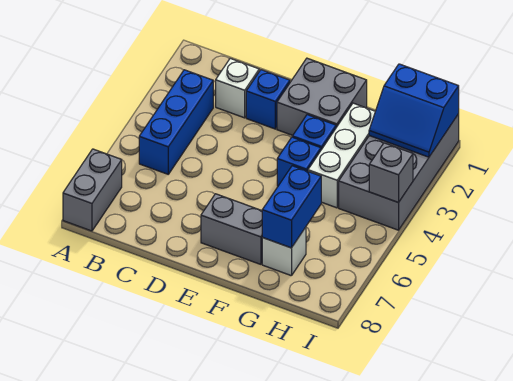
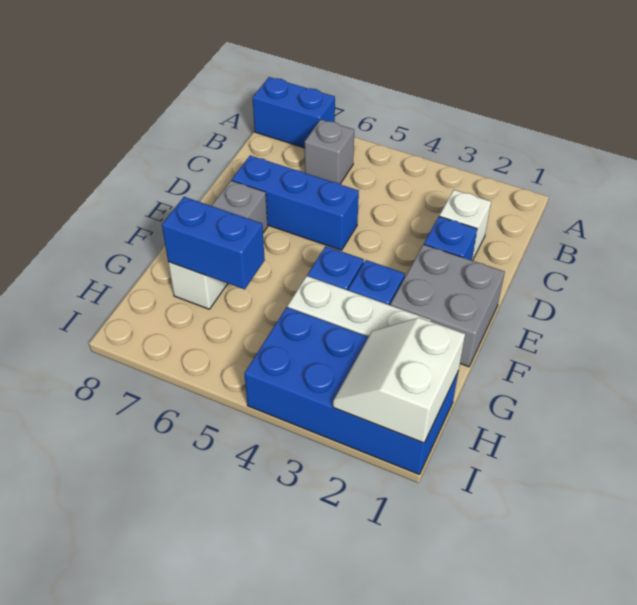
grey brick A7:A8 level 1 -> blue brick A7:A8 level 1
blue brick B3:B5 level 1 -> blue brick D5:D7 level 1
grey brick H1:I4 level 1 -> blue brick H1:I4 level 1
blue slope H1:I2 level 2 top 1 -> white slope H1:I2 level 2 top 1
grey brick I4 level 2 -> grey brick B6 level 1

